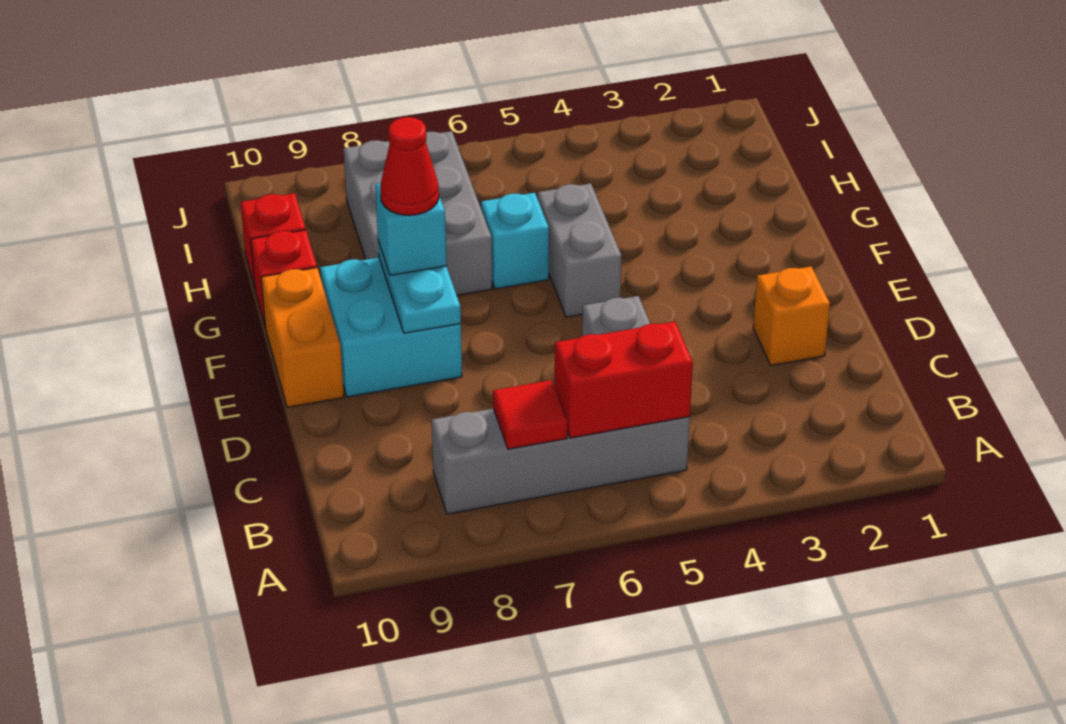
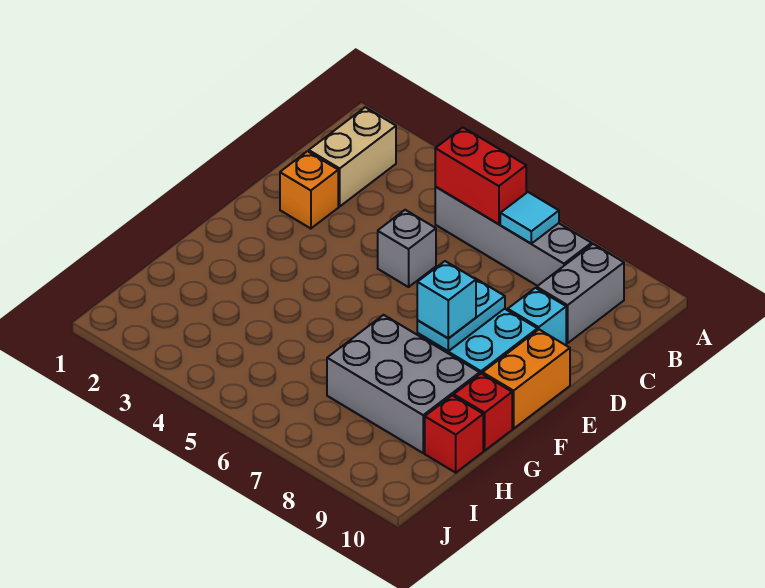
none -> tan brick B2:C2 level 1
red tile B7 level 2 -> cyan tile B7 level 2
grey brick F5:G5 level 1 -> grey brick B9:C9 level 1
red cone F8 level 4 -> none
cyan brick G6 level 1 -> cyan brick D9 level 1
grey brick G7:I8 level 1 -> grey brick G7:H9 level 1

